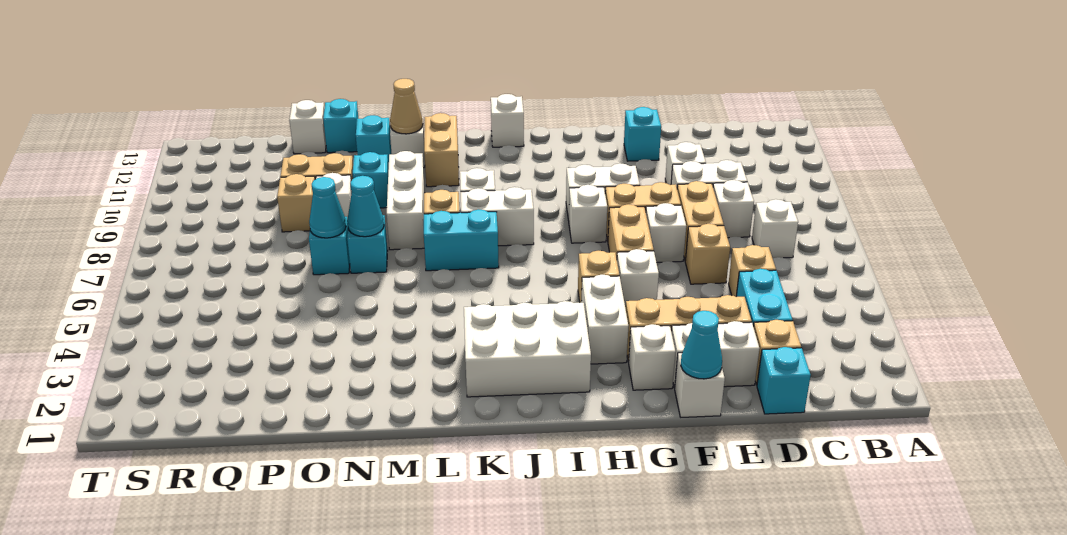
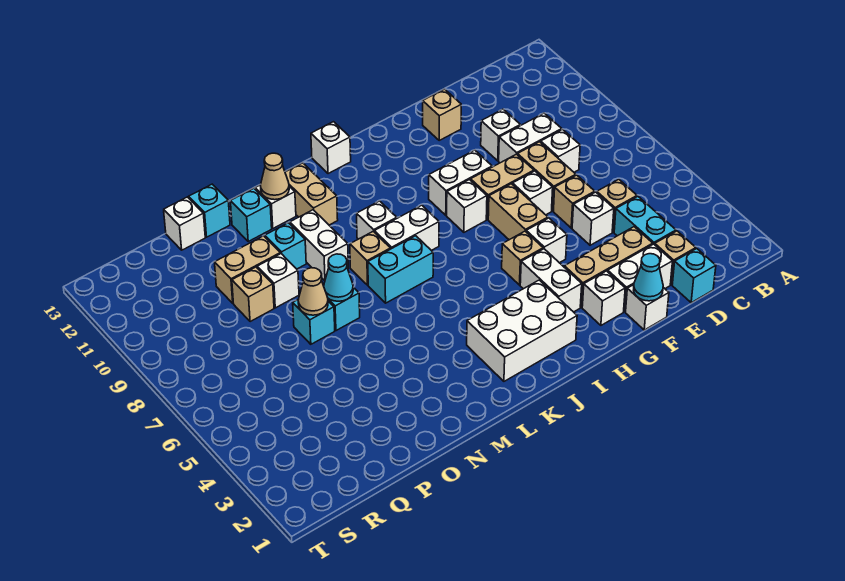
white brick C7 level 1 -> white brick E5 level 1
cyan brick F12 level 1 -> tan brick F12 level 1
white brick M8:M10 level 1 -> white brick M9:M10 level 1
cyan cone O7 level 2 -> tan cone O7 level 2

